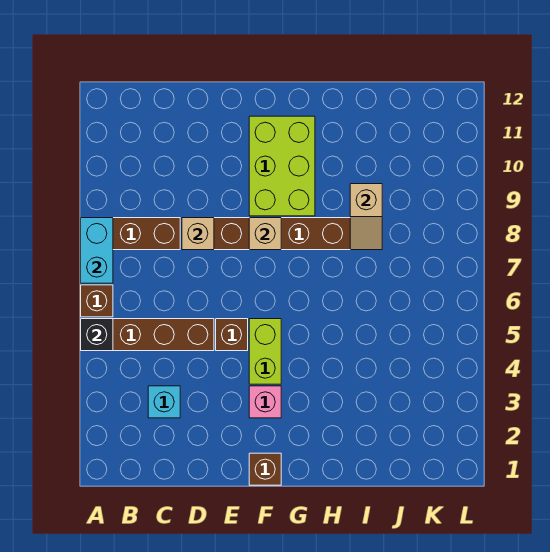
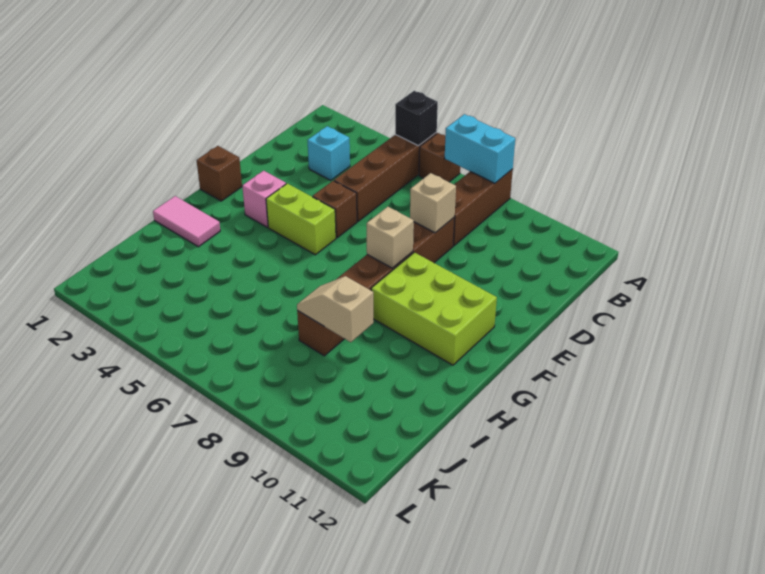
none -> pink tile H1:H2 level 1

